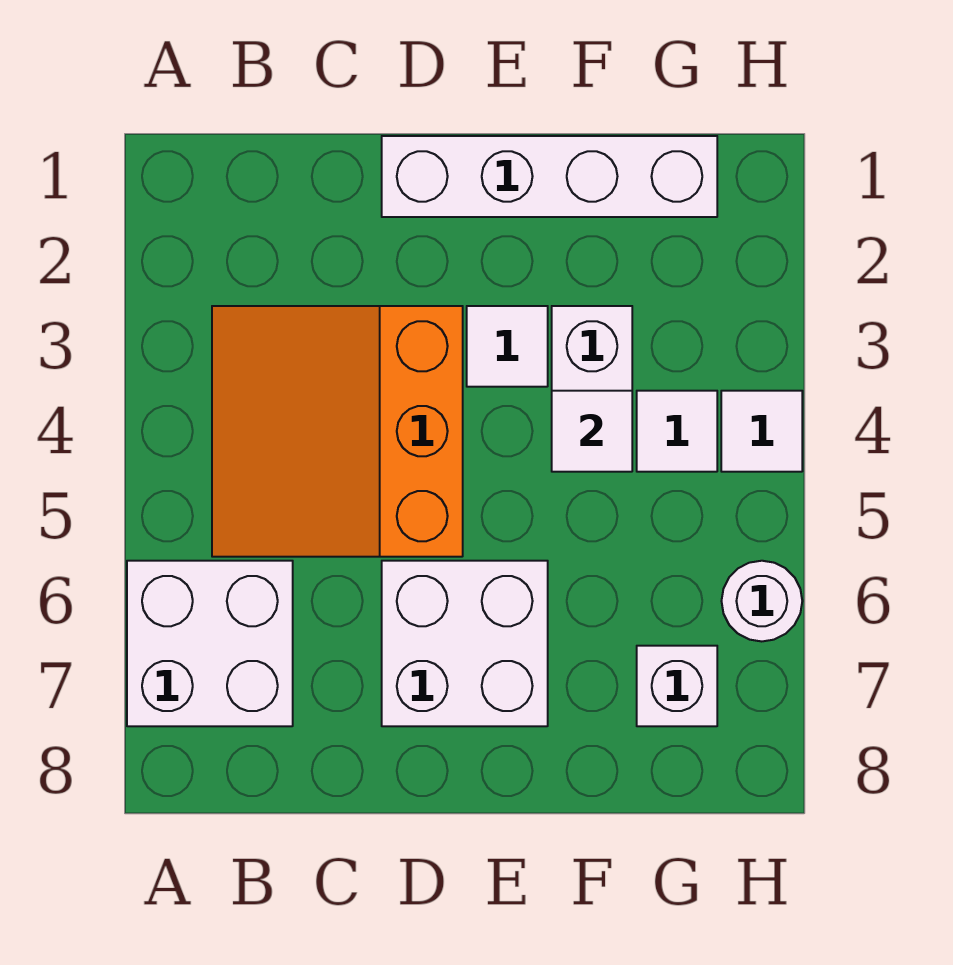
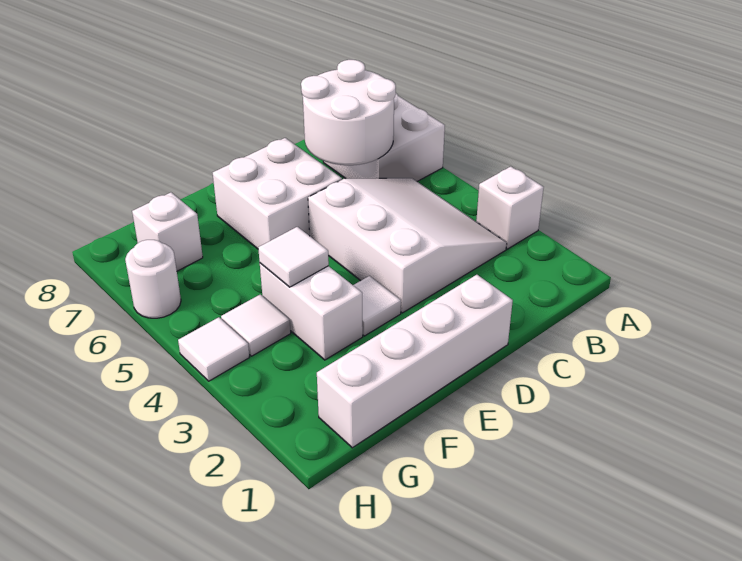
none -> white brick A3 level 1
orange slope B3:D5 level 1 top D -> white slope B3:D5 level 1 top D
none -> white round brick B6:C7 level 2

